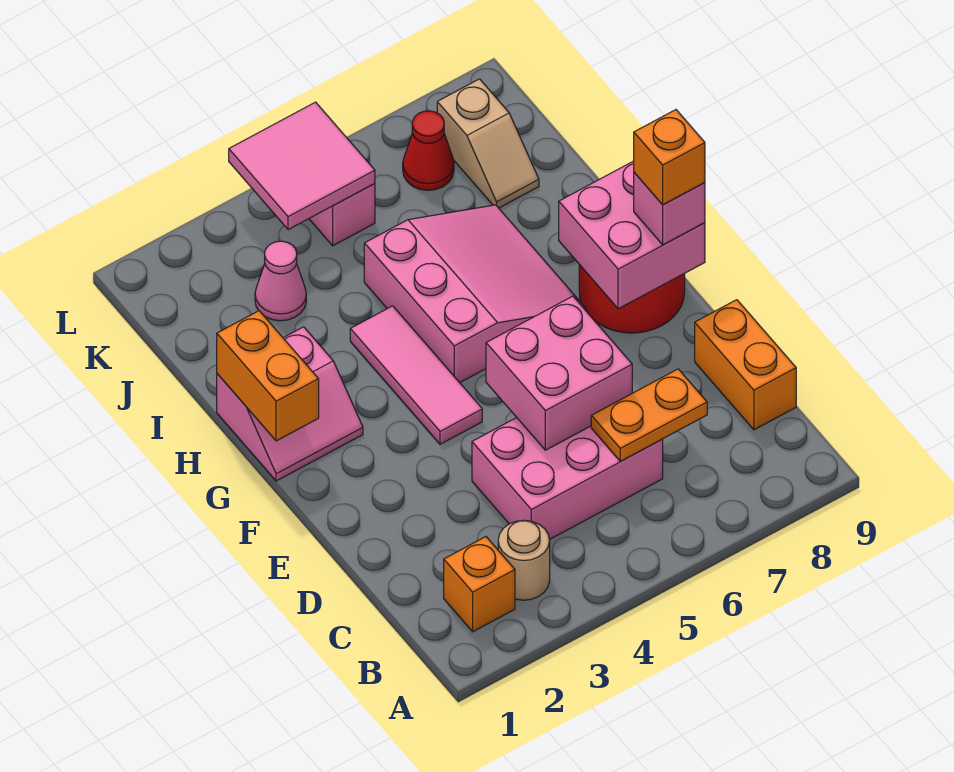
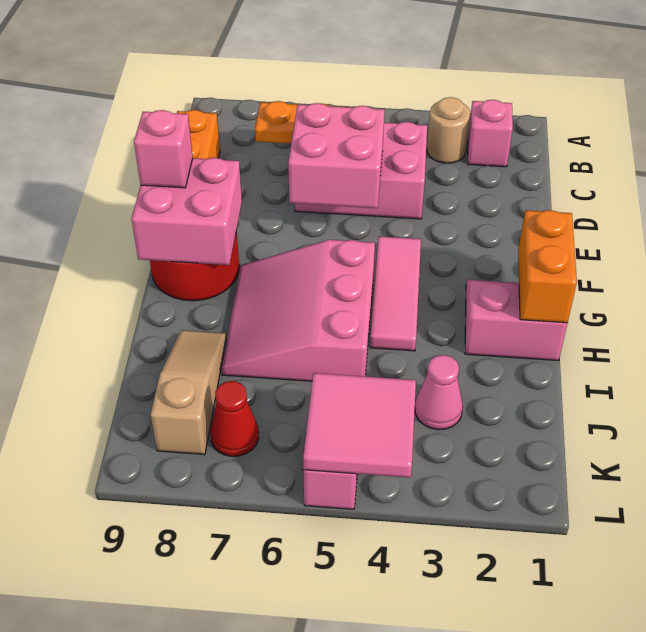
orange brick B2 level 1 -> pink brick B2 level 1
orange brick F9 level 4 -> none
tan slope J8:K8 level 1 top K -> tan slope I8:K8 level 1 top K

